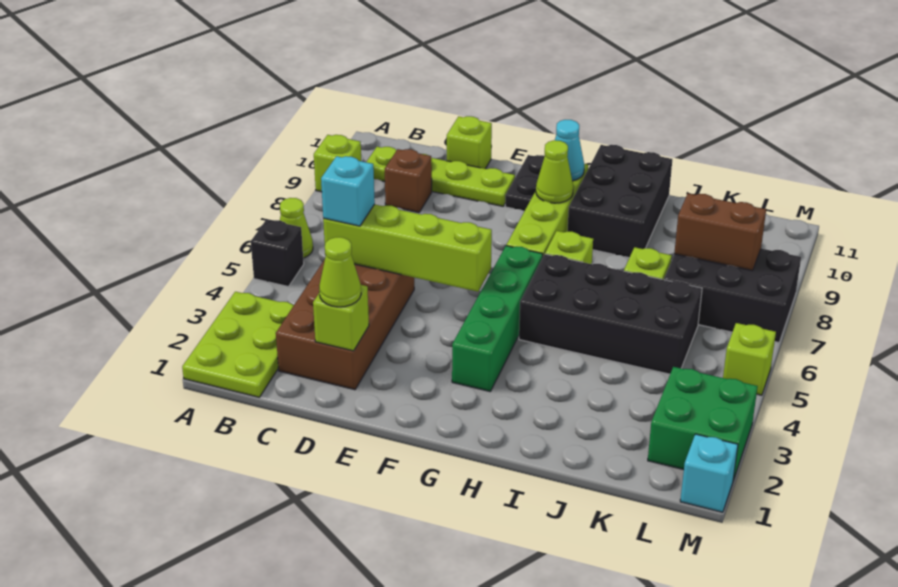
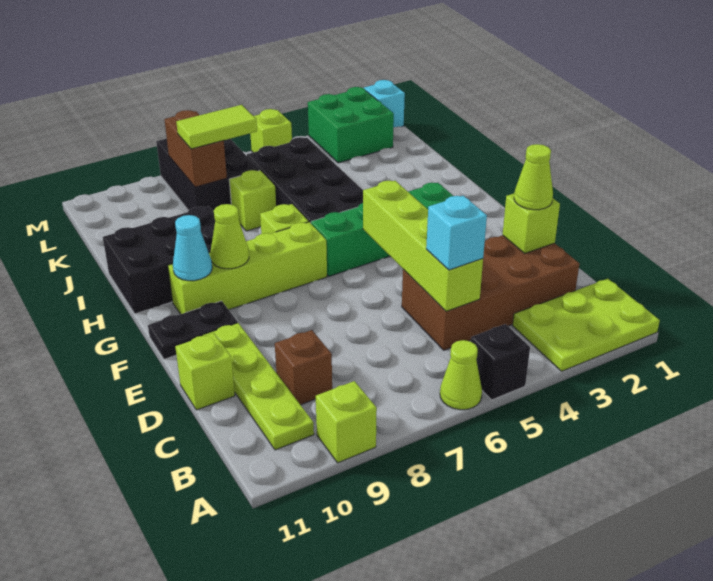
none -> lime tile K7:K8 level 3

